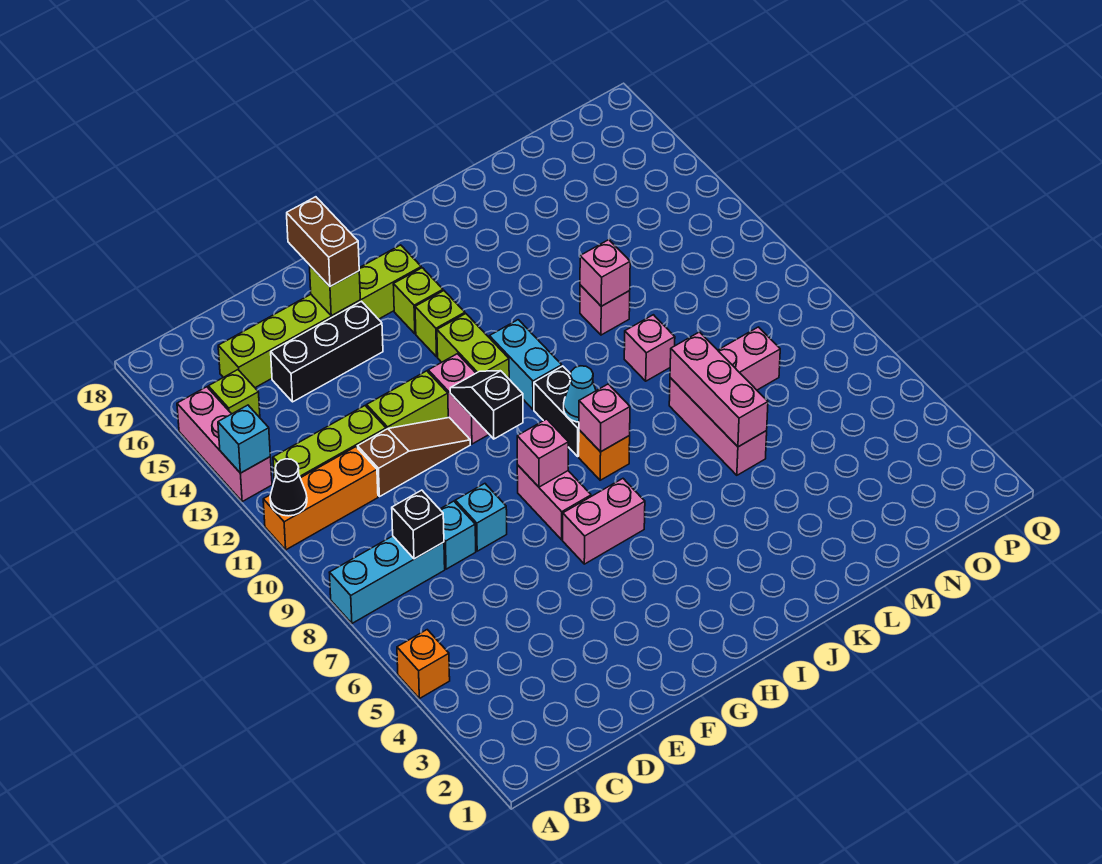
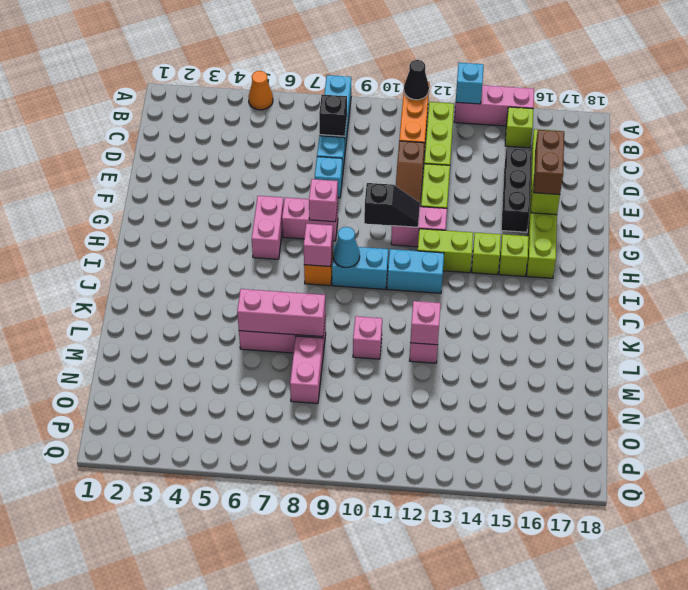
orange brick A5 level 1 -> orange cone A5 level 1
brown brick F16:F17 level 3 -> brown brick E16:F16 level 3
black brick I9:I10 level 1 -> cyan brick I9:I10 level 1

